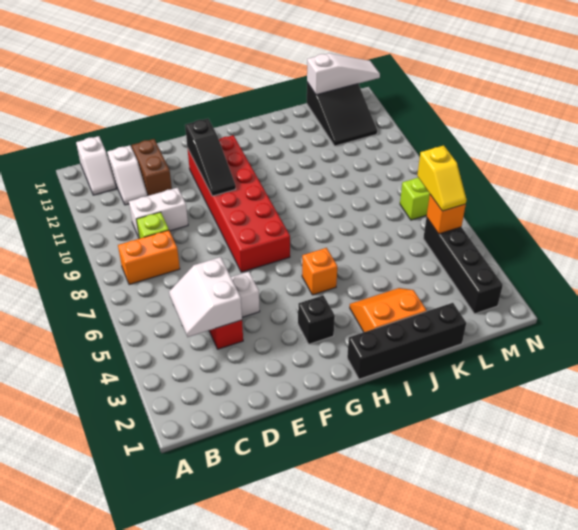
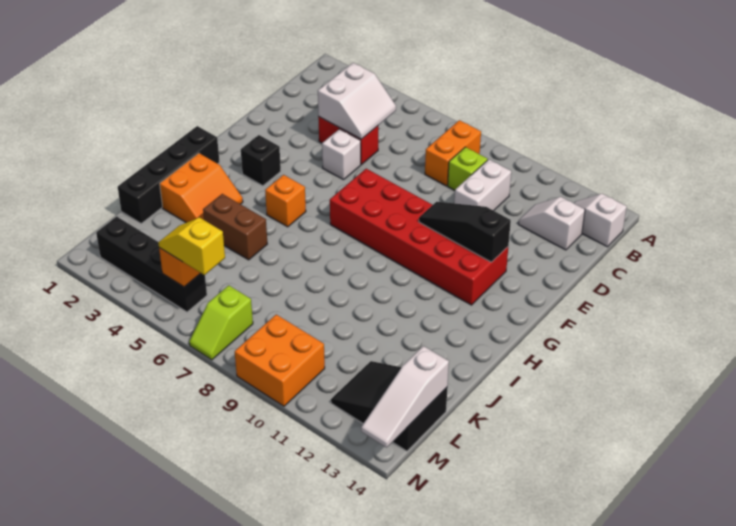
white slope C4:D5 level 2 top D -> white slope C4:D5 level 2 top 4
brown brick D12:D13 level 1 -> brown brick J4:J5 level 1
none -> orange brick M9:N10 level 1

